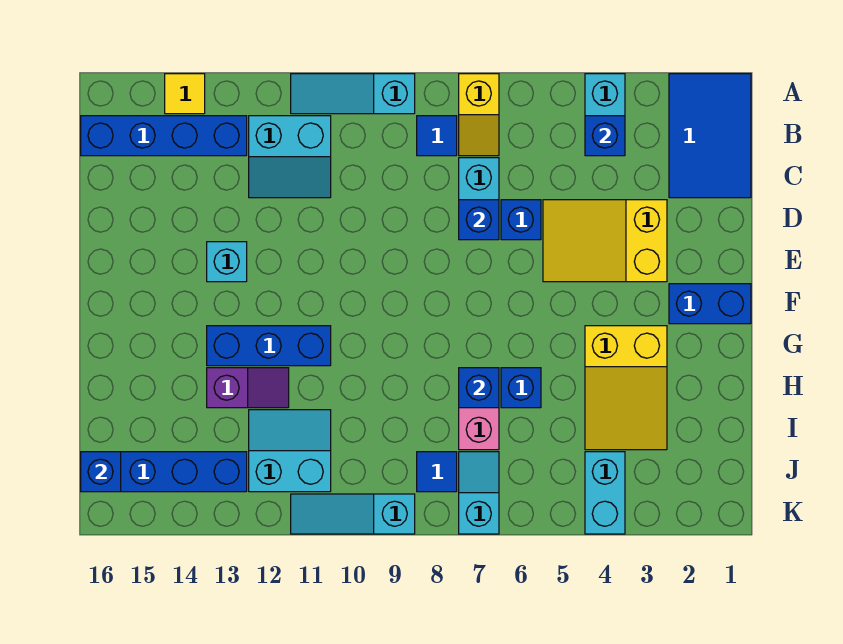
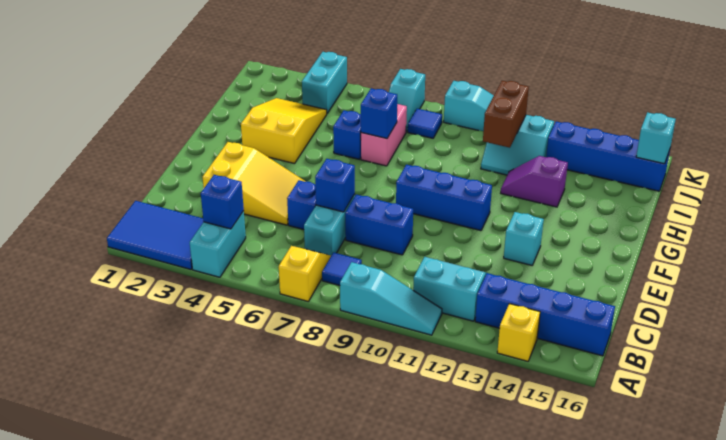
blue tile A1:C2 level 1 -> blue tile A1:B3 level 1
yellow tile A14 level 1 -> yellow brick A14 level 1
blue brick F1:F2 level 1 -> blue brick D8:D9 level 1
blue brick G11:G13 level 1 -> blue brick F9:F11 level 1
none -> brown brick I11:J11 level 2
blue brick J16 level 2 -> cyan brick J16 level 2

